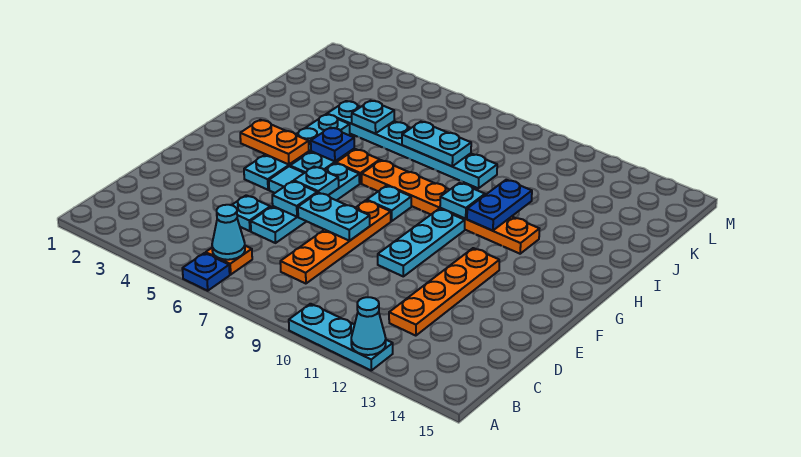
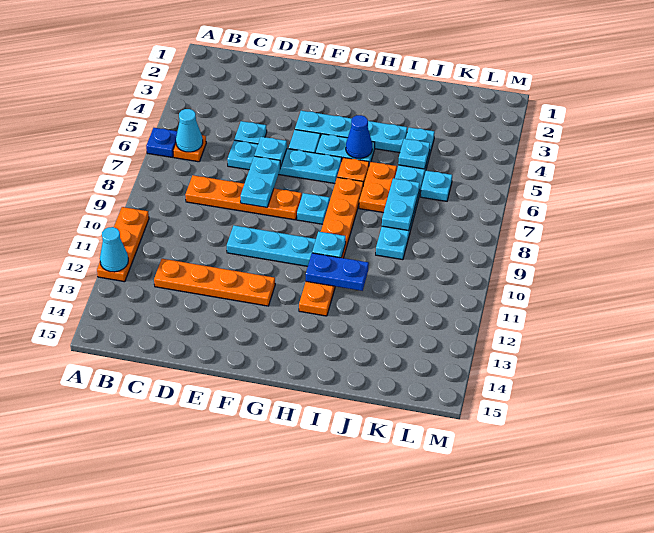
cyan plate A10:A12 level 1 -> orange plate A10:A12 level 1
cyan plate F6 level 2 -> cyan plate K6 level 1
orange plate G3:G4 level 2 -> orange plate I6:I7 level 1
blue plate H5 level 2 -> blue cone H5 level 2

